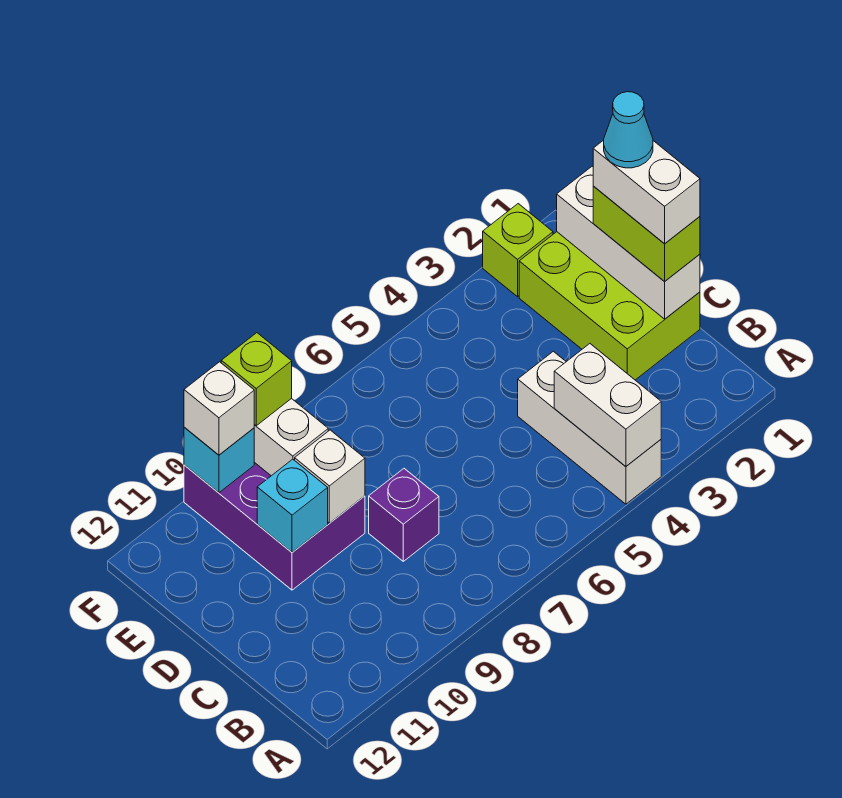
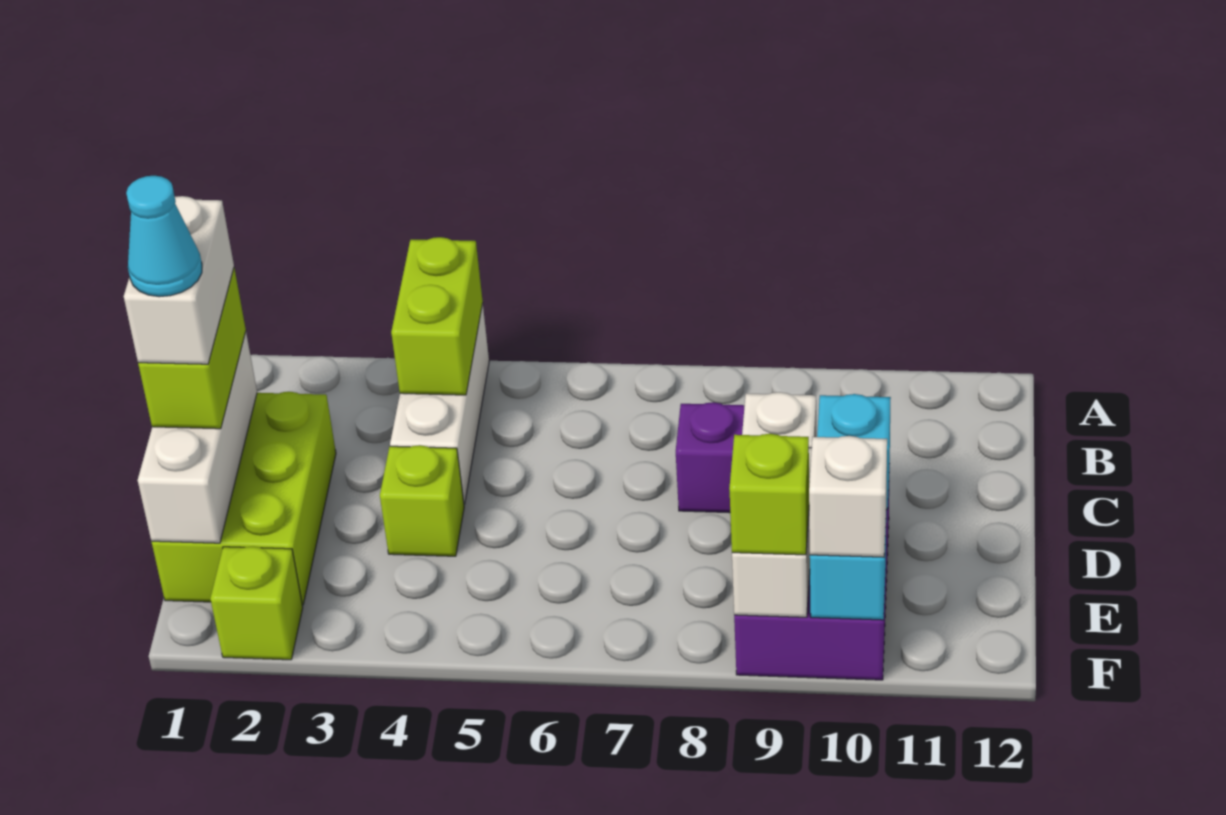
white brick A4:B4 level 2 -> lime brick A4:B4 level 2
none -> lime brick D4 level 1

